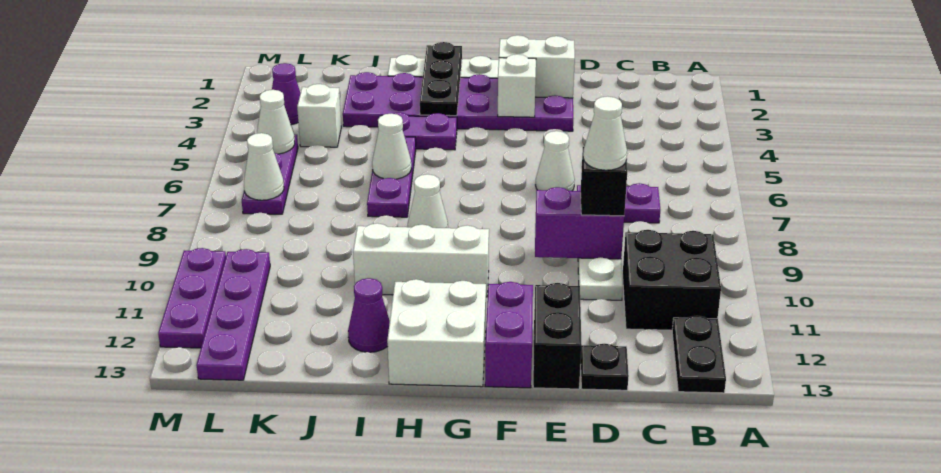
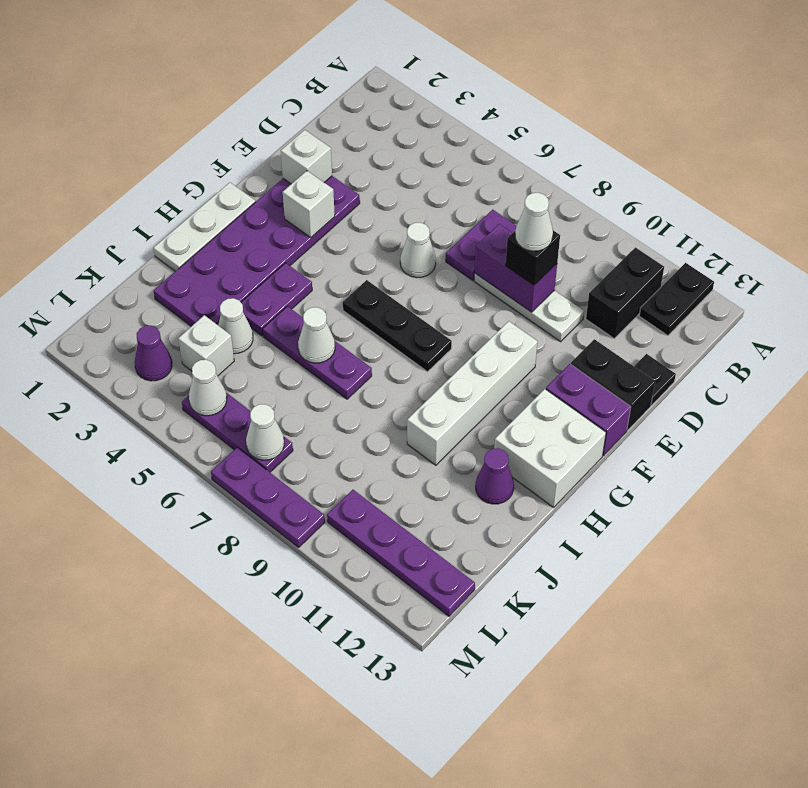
black brick B10:C11 level 1 -> black brick B11:C11 level 1
black plate B12:B13 level 1 -> black plate A12:B12 level 1
purple brick D9:E9 level 2 -> purple brick D8:D9 level 2
white brick E2:F2 level 2 -> white brick E2 level 2
white brick G10:I10 level 1 -> white brick F10:I10 level 1
black plate H1:H3 level 2 -> black plate G6:G8 level 1
white cone H8 level 1 -> white cone J4 level 1
purple plate M10:M12 level 1 -> purple plate M7:M9 level 1

